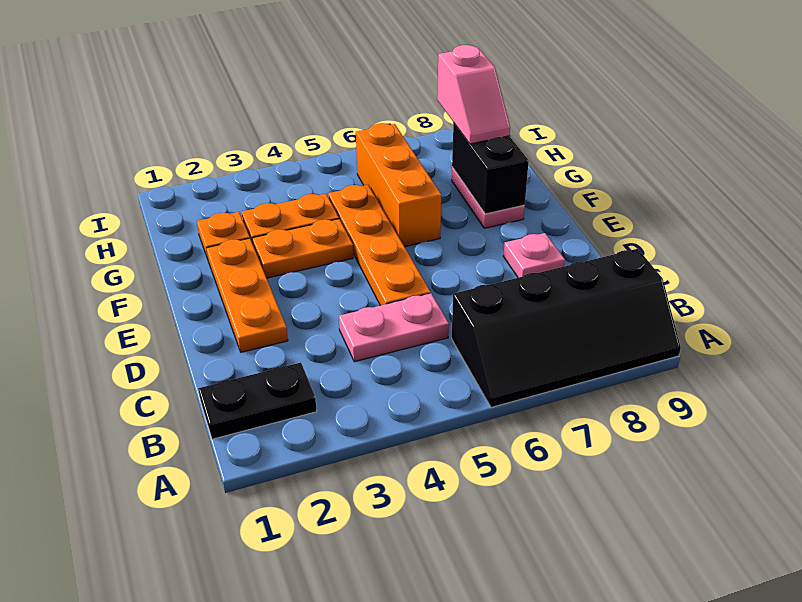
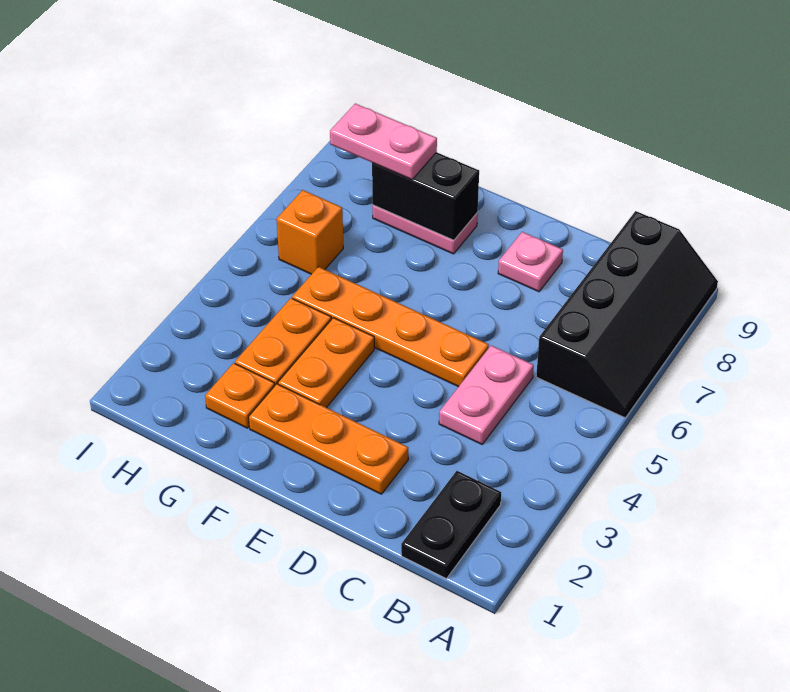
orange brick F6:H6 level 1 -> orange brick H6 level 1
pink slope G8:H8 level 3 top H -> pink plate G8:H8 level 3

